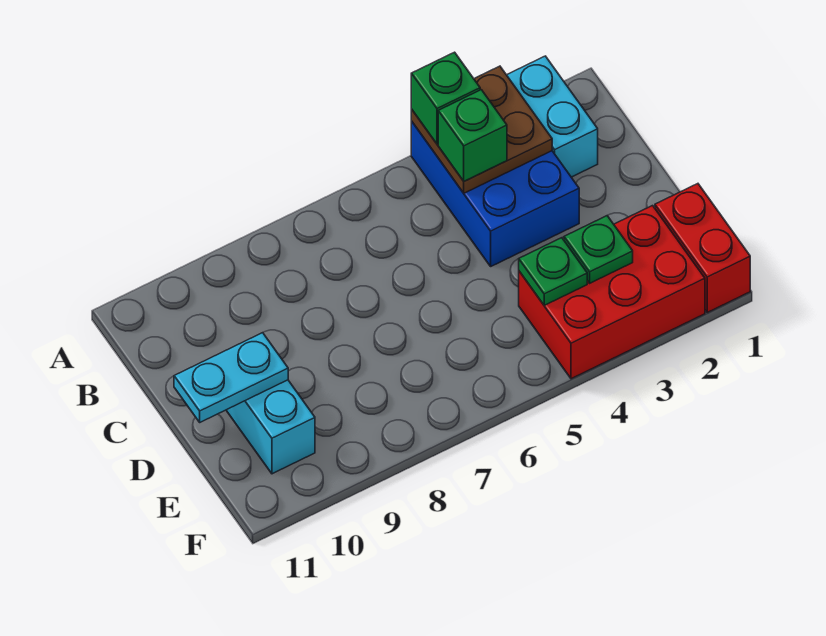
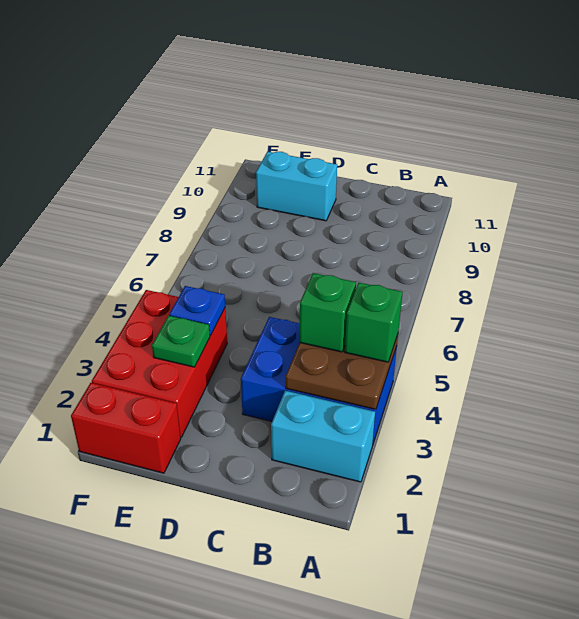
cyan plate D10:D11 level 2 -> none
green plate E4 level 2 -> blue plate E4 level 2

